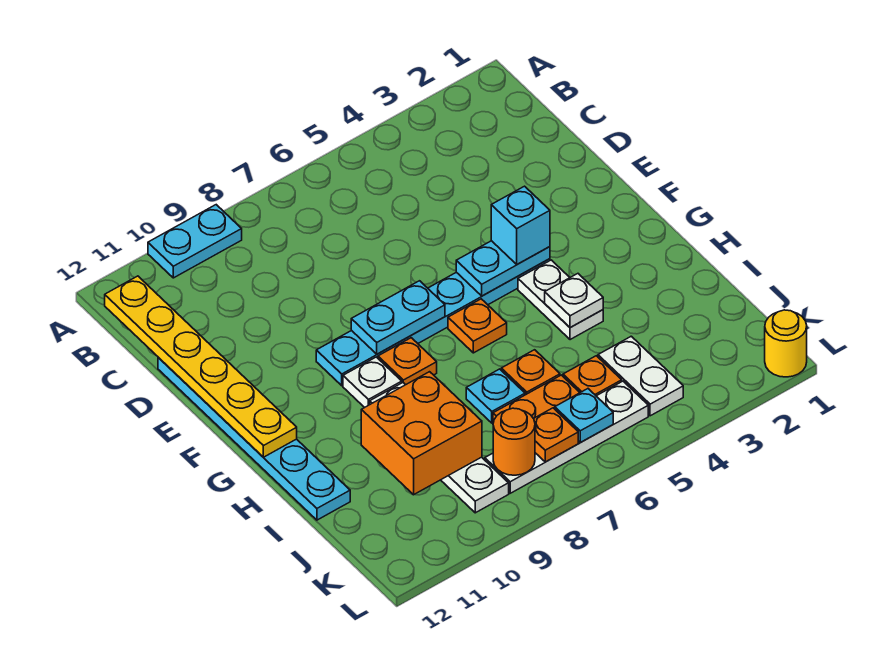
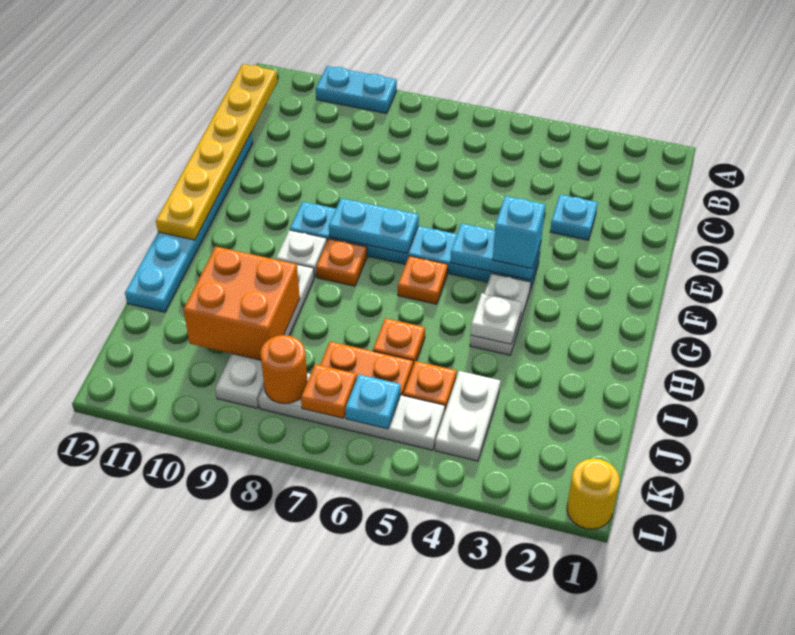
cyan plate I7 level 1 -> cyan plate D3 level 1

